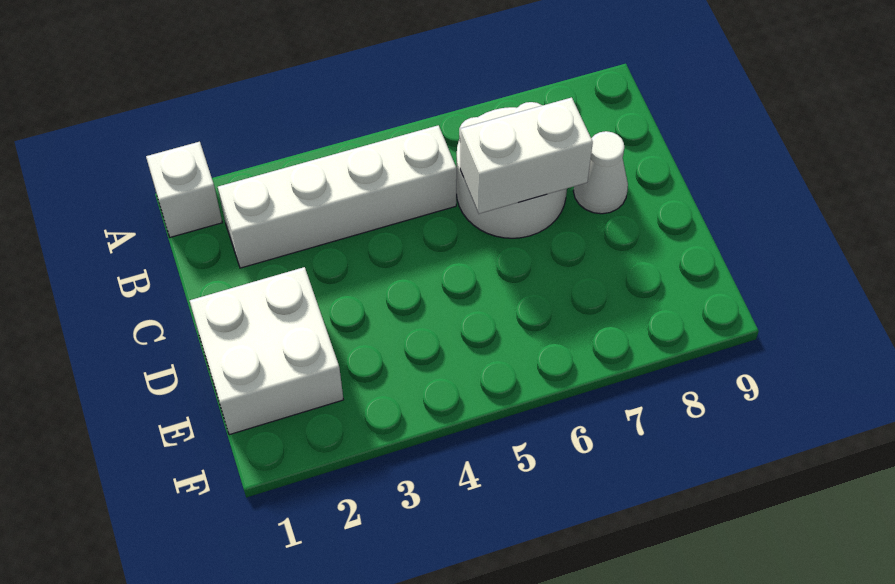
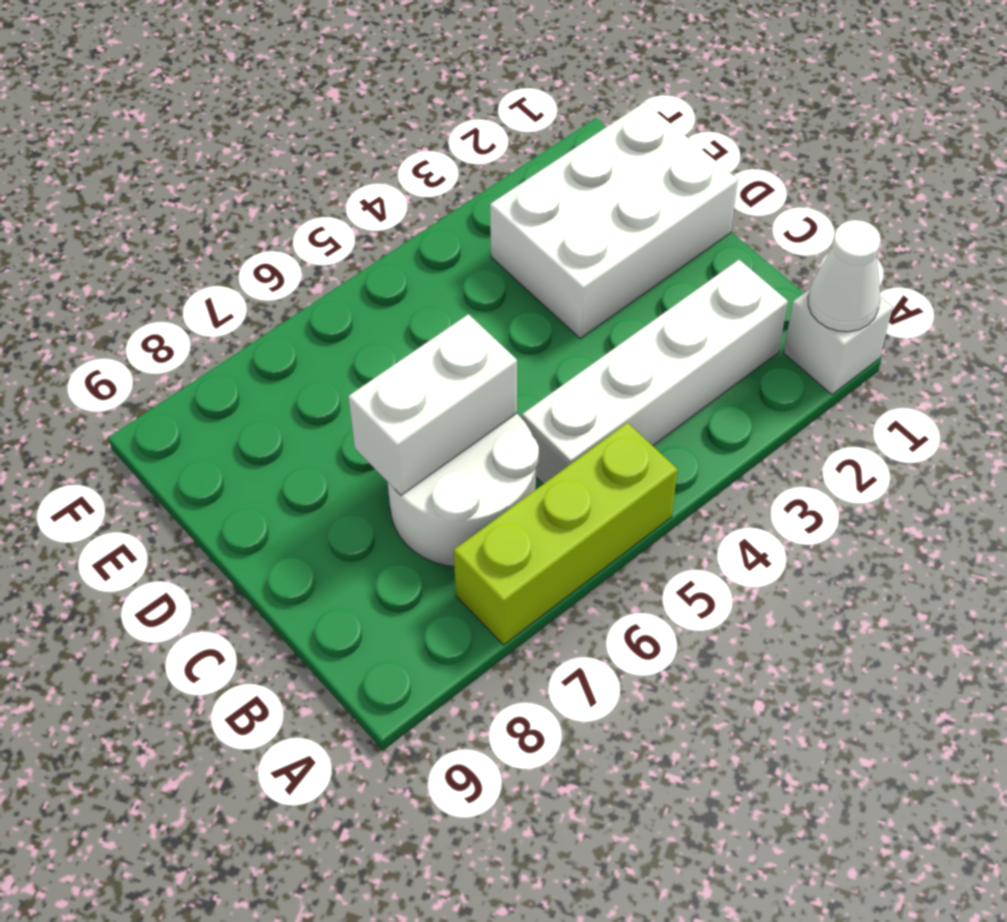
none -> lime brick A5:A7 level 1
white cone C8 level 1 -> white cone A1 level 2
white brick D1:E2 level 1 -> white brick D1:E3 level 1

